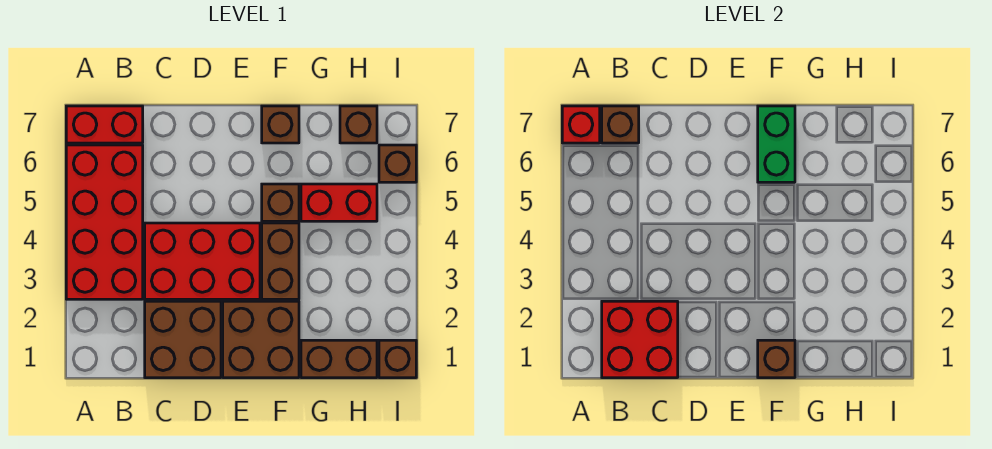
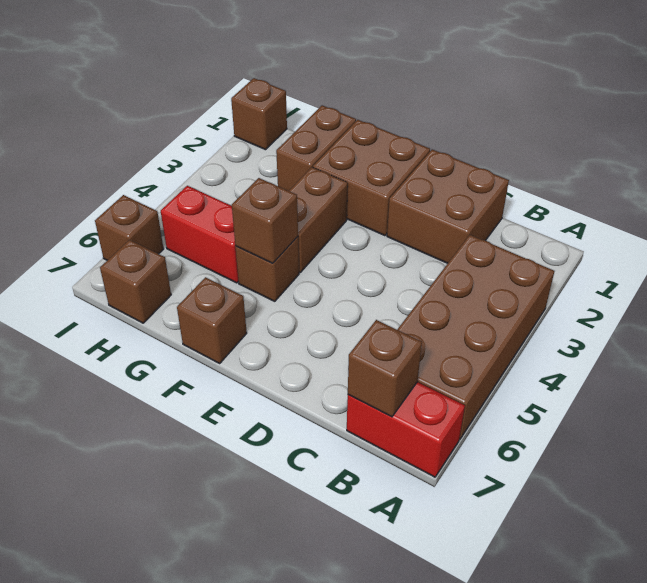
red brick A3:B6 level 1 -> brown brick A3:B6 level 1
red brick A7 level 2 -> none
red brick B1:C2 level 2 -> none
red brick C3:E4 level 1 -> none
brown brick F1 level 2 -> brown brick F5 level 2
green brick F6:F7 level 2 -> none
brown brick G1:H1 level 1 -> brown brick G1:G2 level 1

